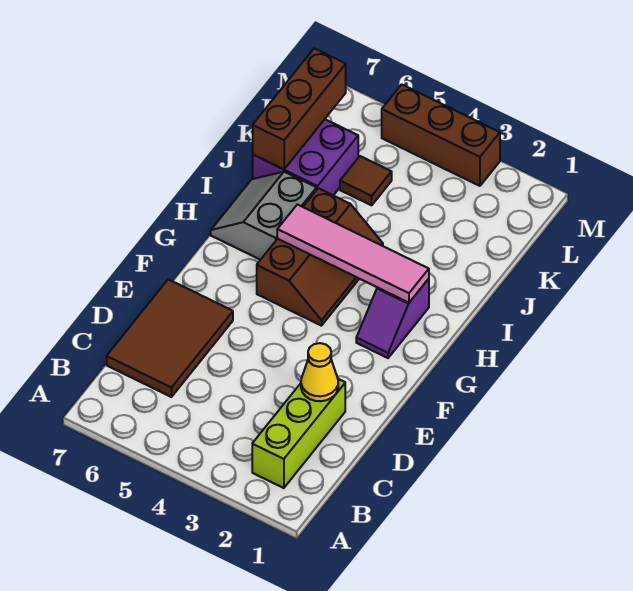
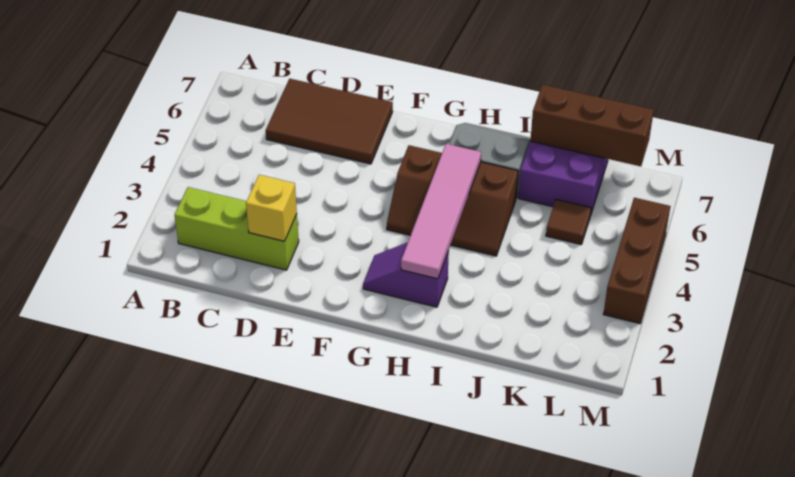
yellow cone D2 level 2 -> yellow brick D2 level 2

